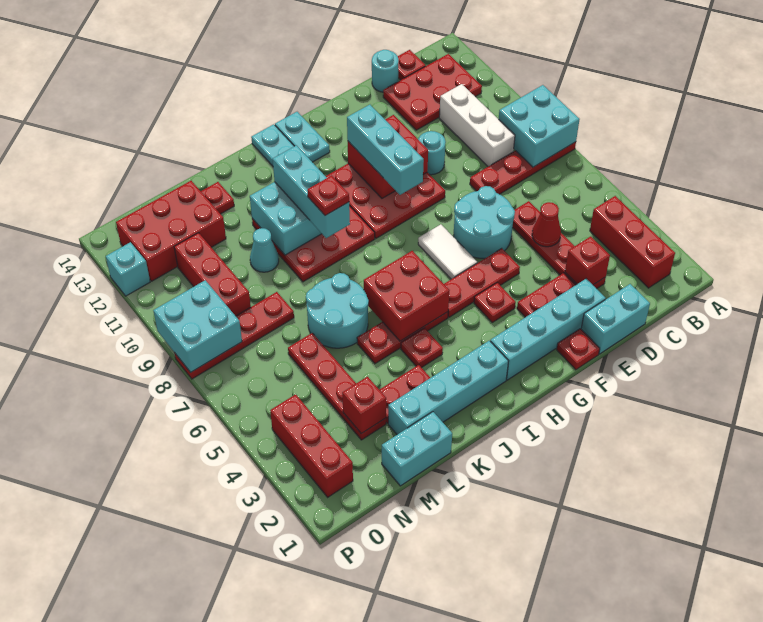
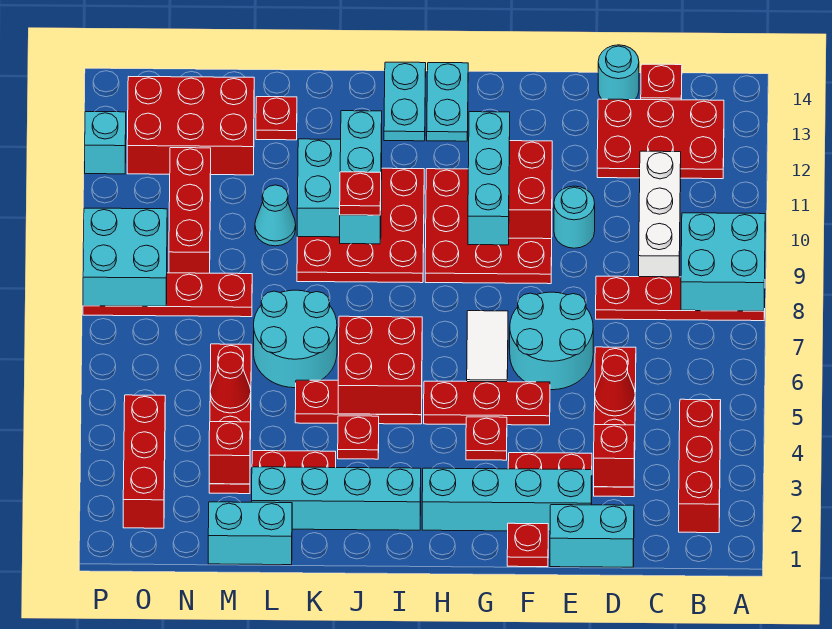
none -> red cone M5 level 2

